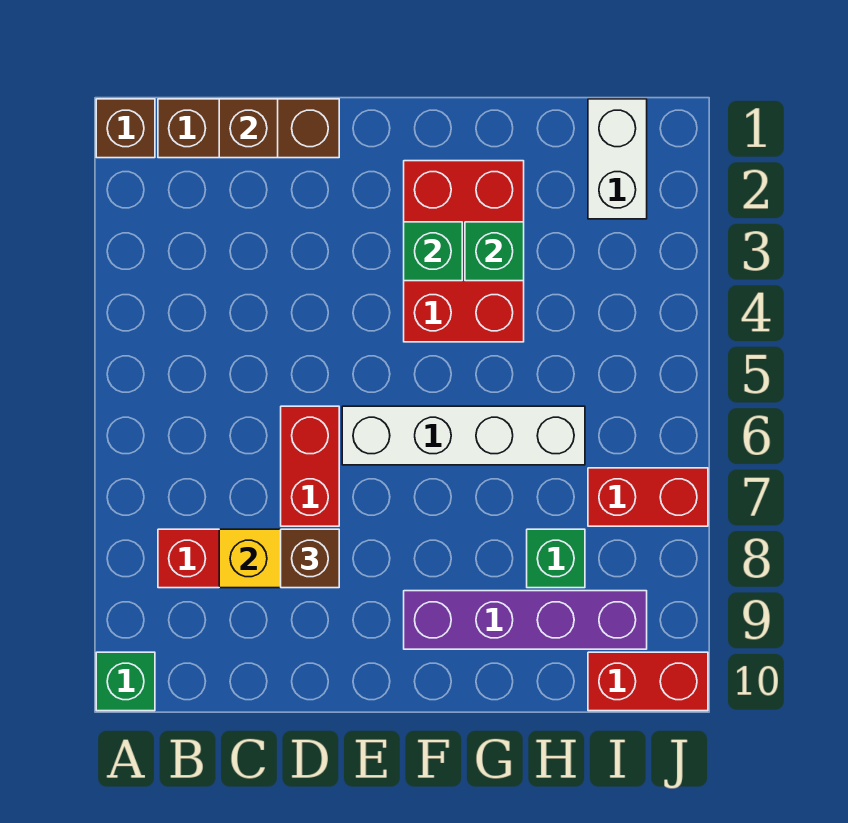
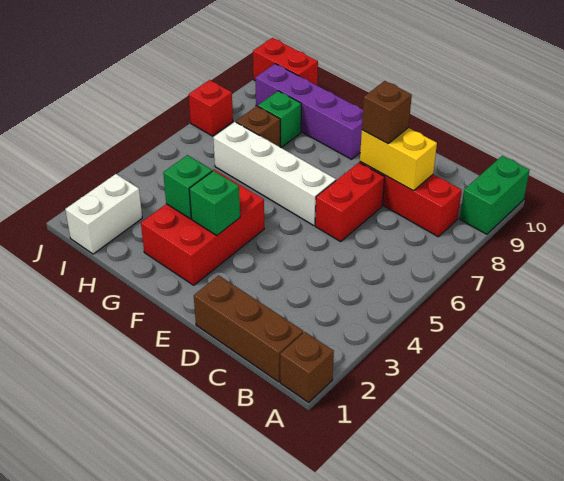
green brick A10 level 1 -> green brick A9:A10 level 1
brown brick C1 level 2 -> brown brick H7 level 1
red brick I7:J7 level 1 -> red brick J7 level 1

